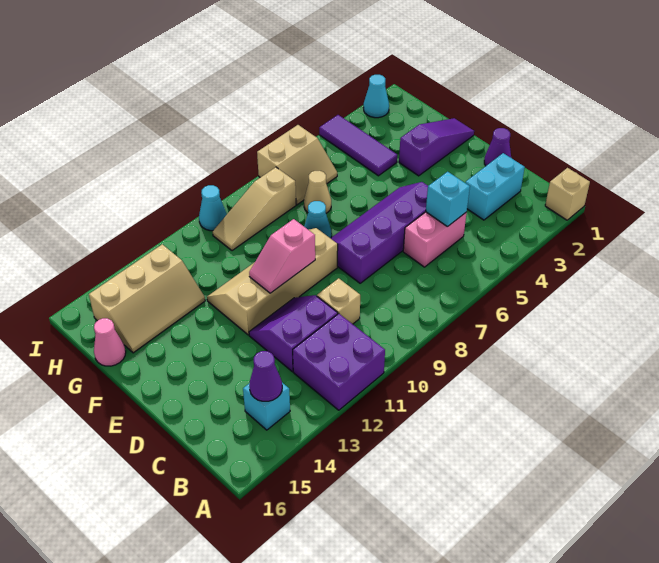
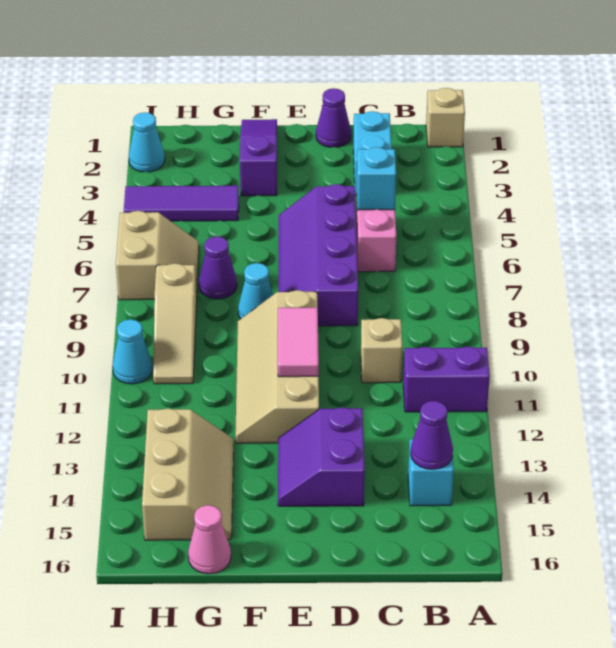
purple brick A11:B12 level 1 -> purple brick A11:B11 level 1
purple slope C11:D12 level 1 top C -> purple slope D13:E14 level 1 top D
pink slope E10:E11 level 2 top 10 -> pink tile E10:E11 level 2
tan cone G7 level 1 -> purple cone G7 level 1

